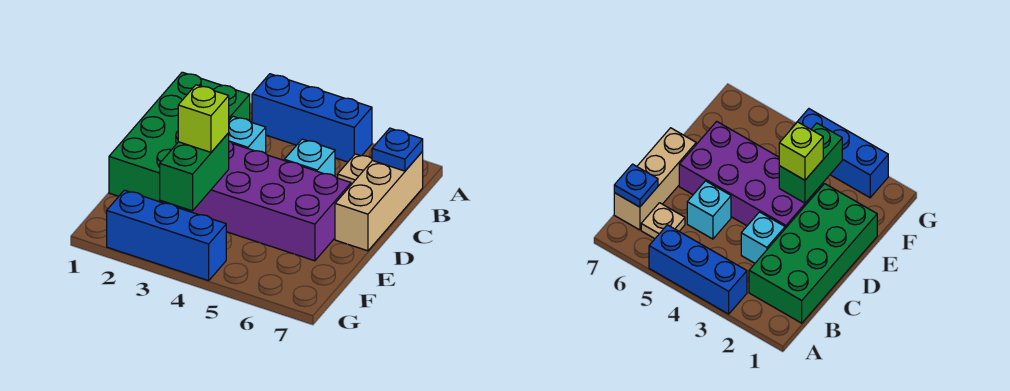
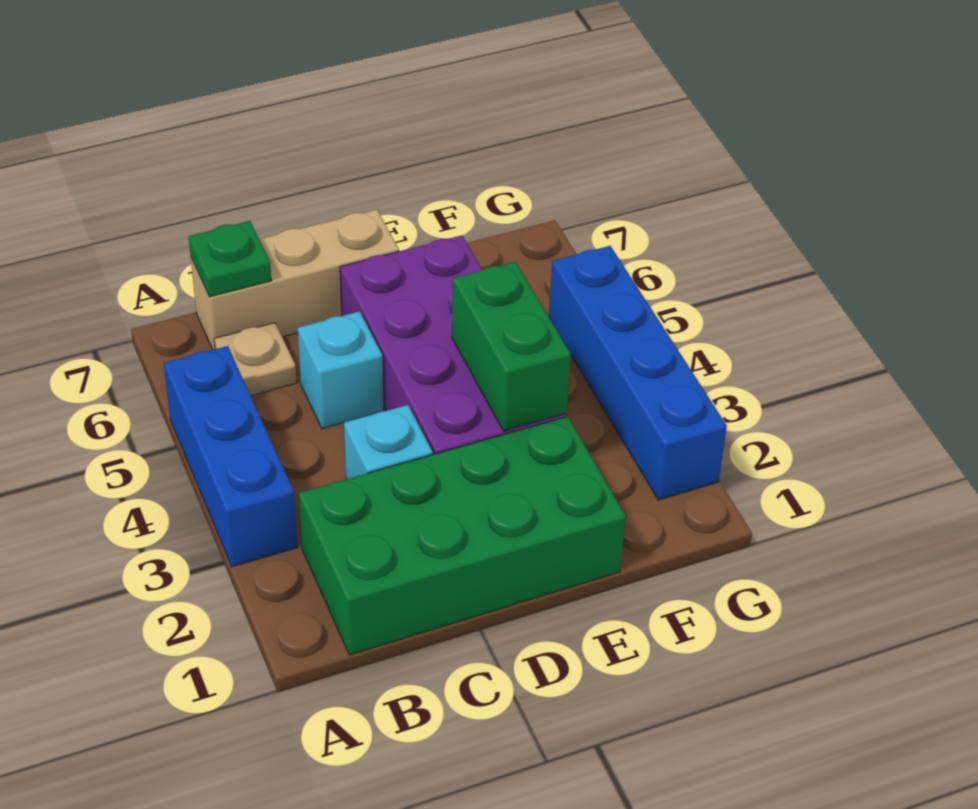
blue plate B7 level 2 -> green plate B7 level 2
green brick E3:F3 level 2 -> green brick E3:E4 level 2
lime brick E3 level 3 -> none
blue brick G2:G4 level 1 -> blue brick G2:G5 level 1

